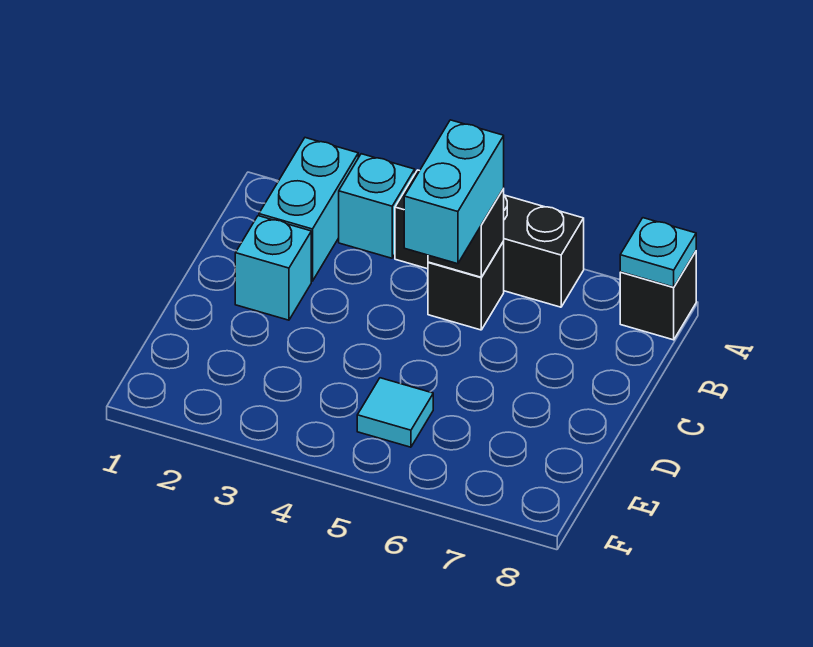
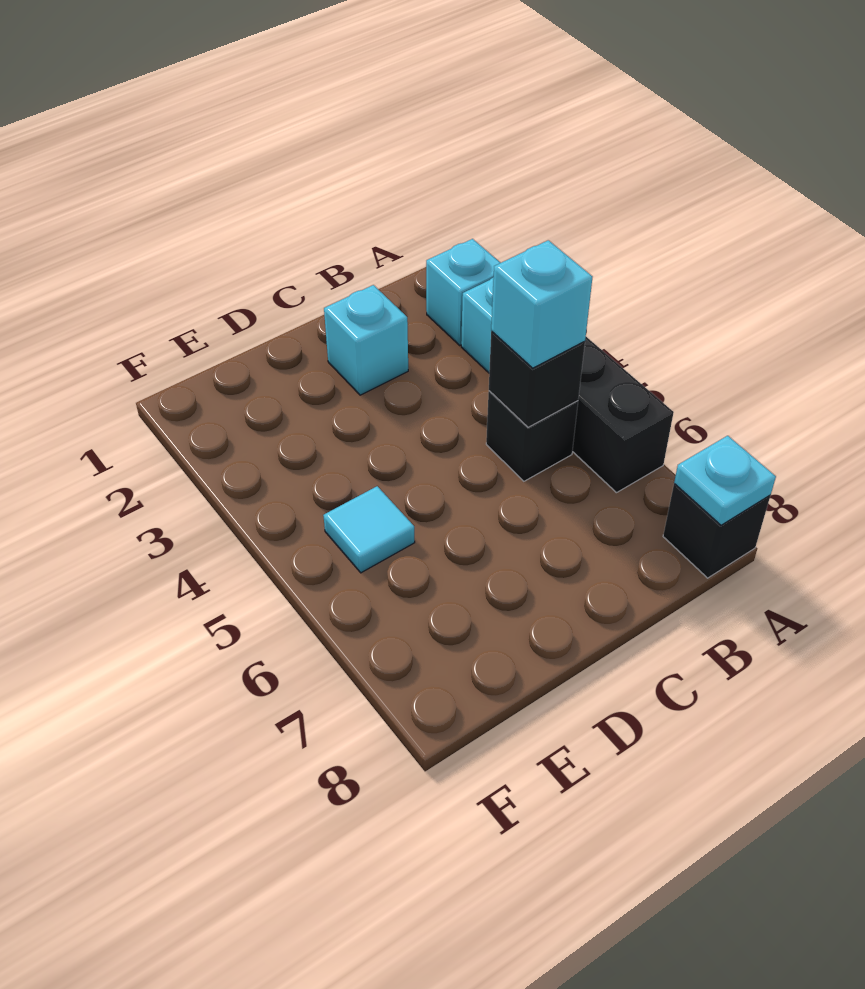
cyan brick A2:B2 level 1 -> cyan brick A2 level 1
cyan brick B5:C5 level 3 -> cyan brick B5 level 3

